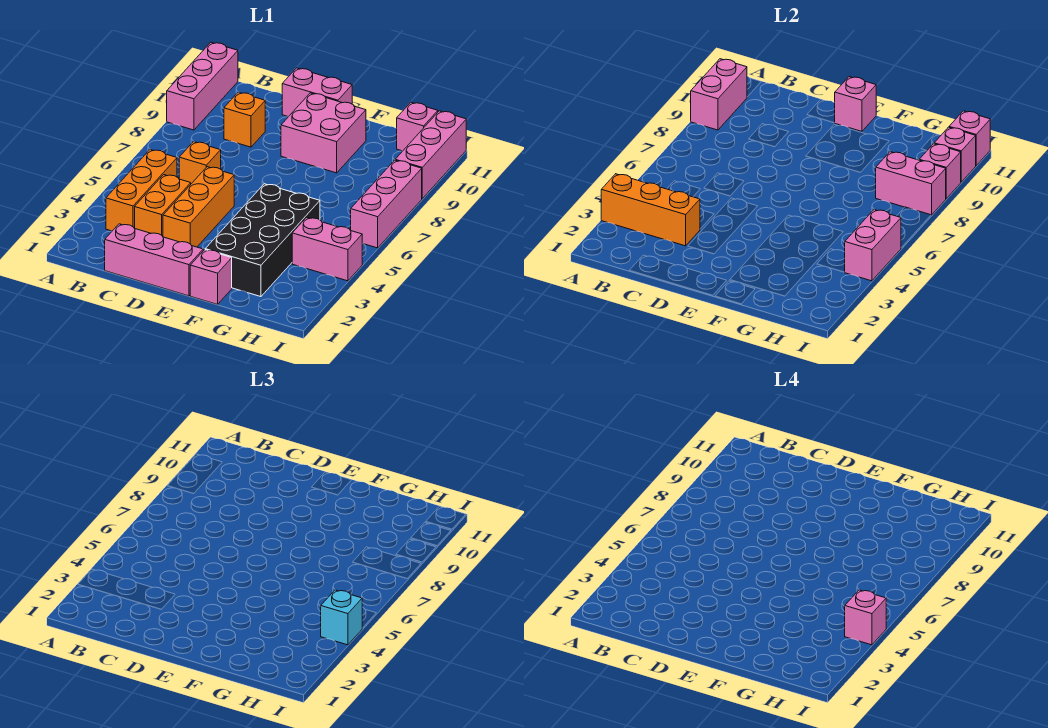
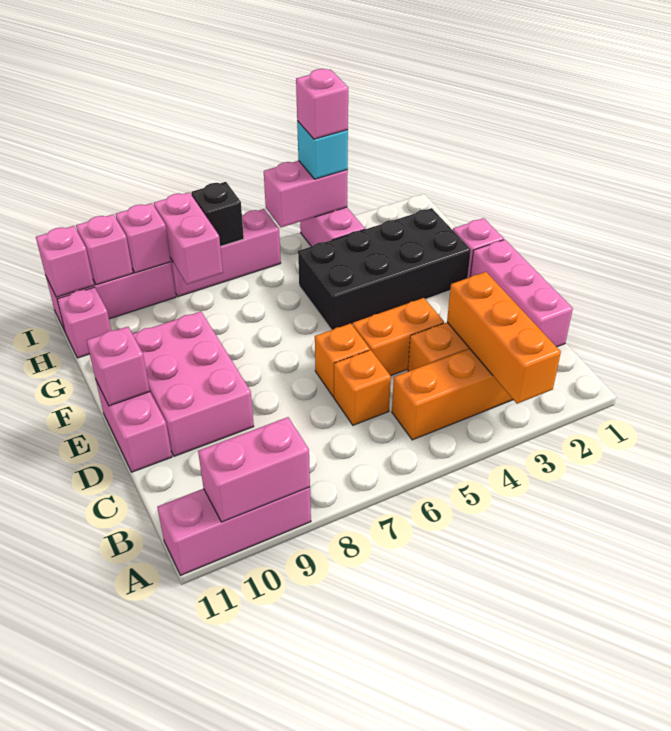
orange brick C9 level 1 -> orange brick D6 level 1
orange brick D3:D5 level 1 -> orange brick D4:D5 level 1
pink brick E9:F10 level 1 -> pink brick D9:F10 level 1
none -> black brick I7 level 2

